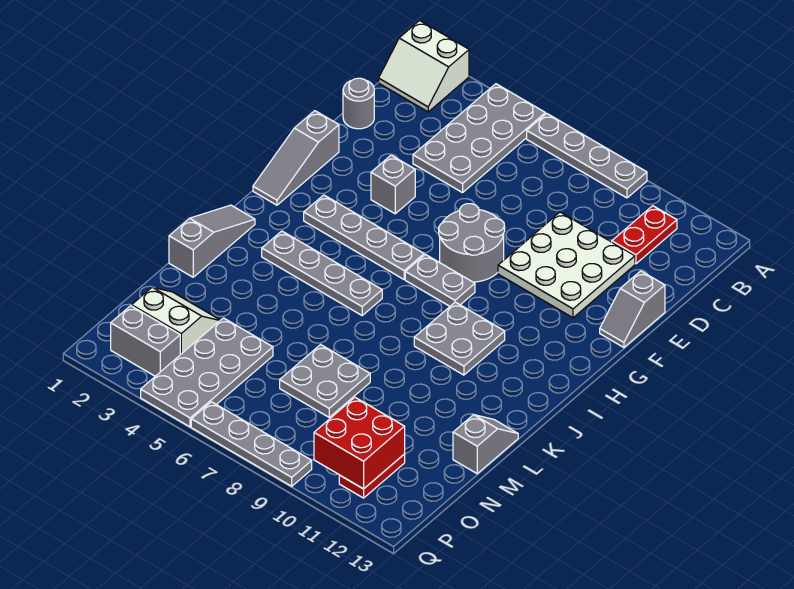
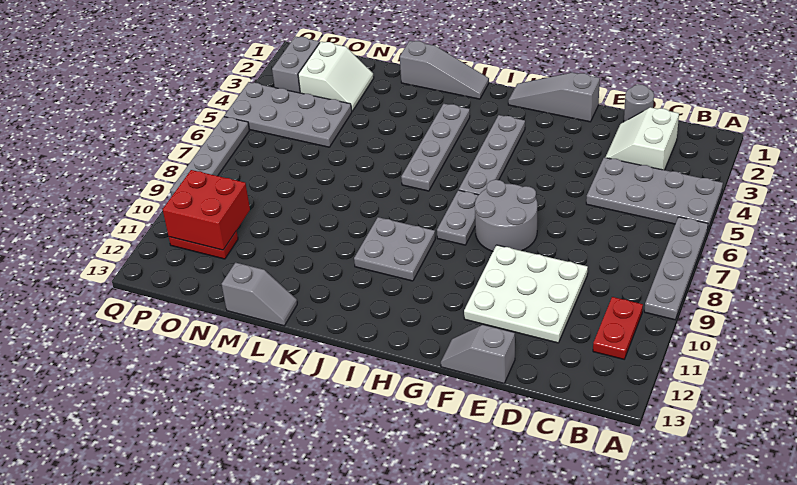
white slope A1:B2 level 1 top A -> white slope C2:D3 level 1 top C
red plate B11:C11 level 1 -> red plate B10:B11 level 1
grey brick F4 level 1 -> none
grey plate M7:N8 level 1 -> none

